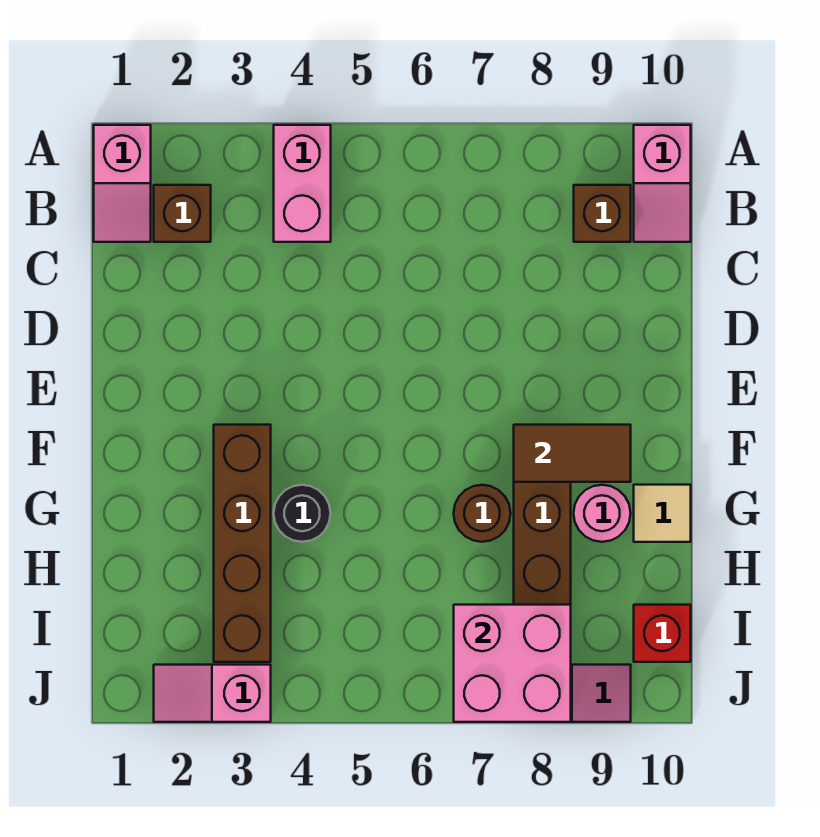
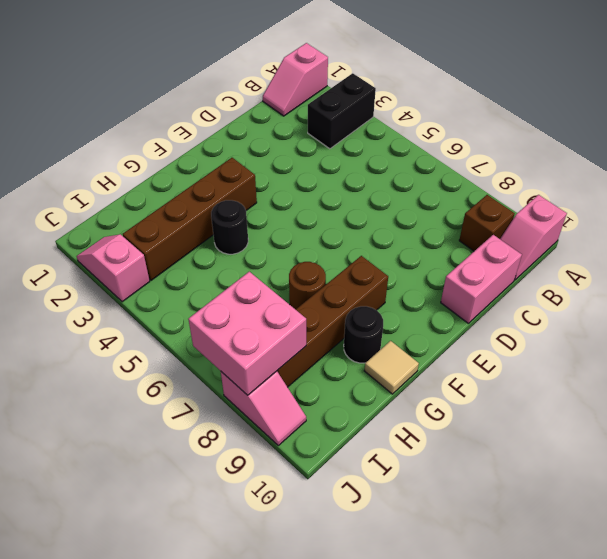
none -> black brick A3:B3 level 1
pink brick A4:B4 level 1 -> pink brick C10:D10 level 1
brown brick B2 level 1 -> none
brown tile F8:F9 level 2 -> none
pink round brick G9 level 1 -> black round brick G9 level 1
red brick I10 level 1 -> none

